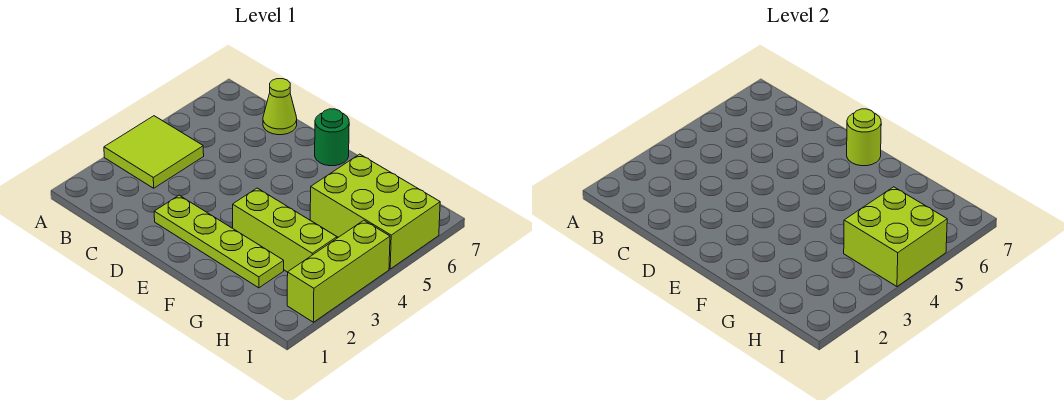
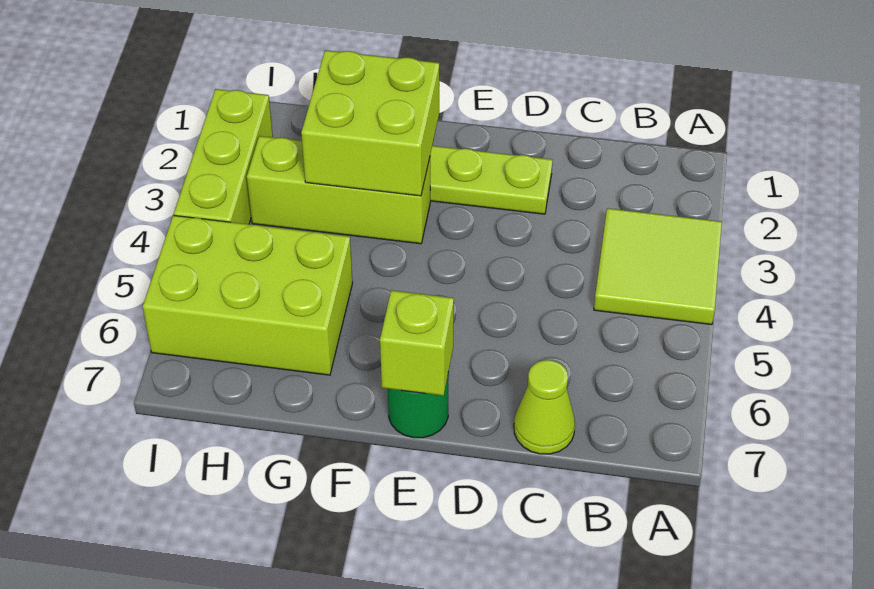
lime round brick E7 level 2 -> lime brick E7 level 2
lime brick H4:I5 level 2 -> lime brick F2:G3 level 2

